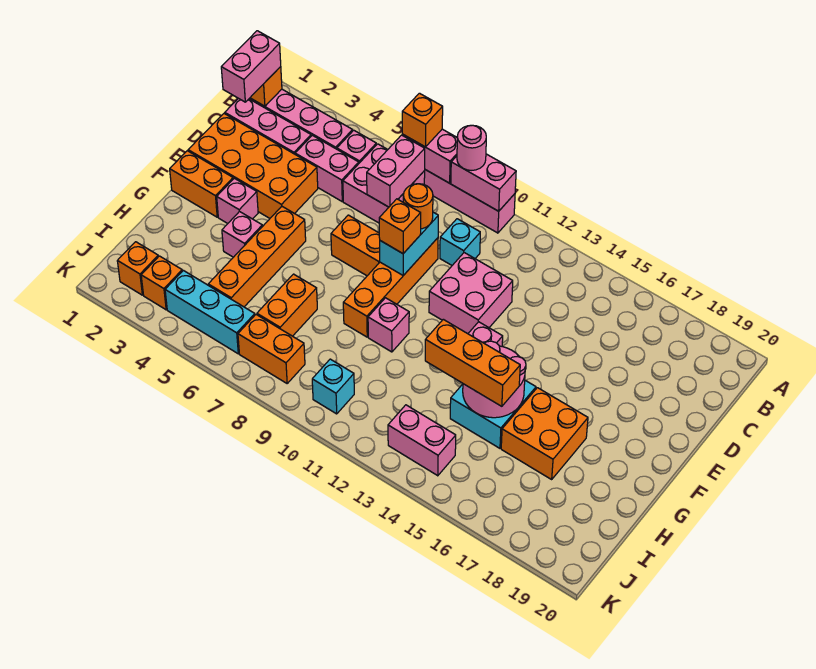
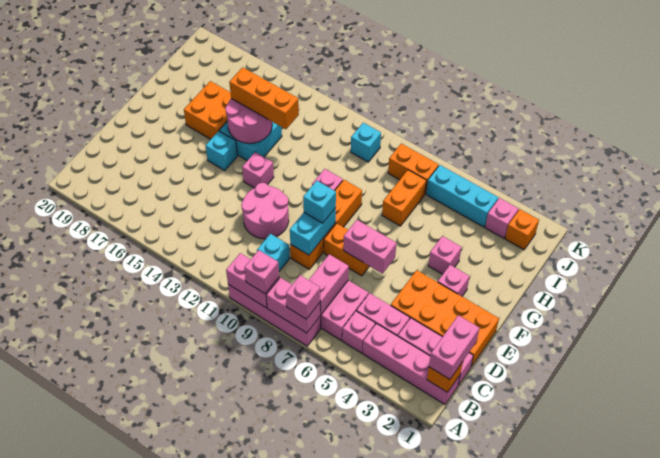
orange brick A7 level 3 -> pink brick A7 level 3
pink round brick A9 level 3 -> pink brick A9 level 3
orange round brick D9 level 3 -> none
pink brick D11:E12 level 1 -> pink round brick D11:E12 level 1
orange brick E9 level 3 -> cyan brick E9 level 3
orange brick F1:F2 level 1 -> none
orange brick F5:I5 level 1 -> none
none -> cyan brick F15 level 1
orange brick J3 level 1 -> pink brick J3 level 1
pink brick J13:J14 level 1 -> pink brick E6:E7 level 2

